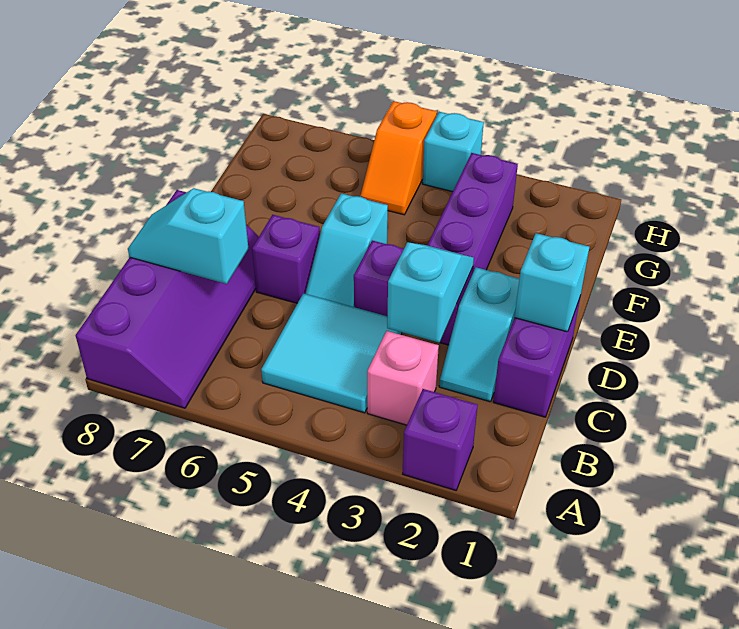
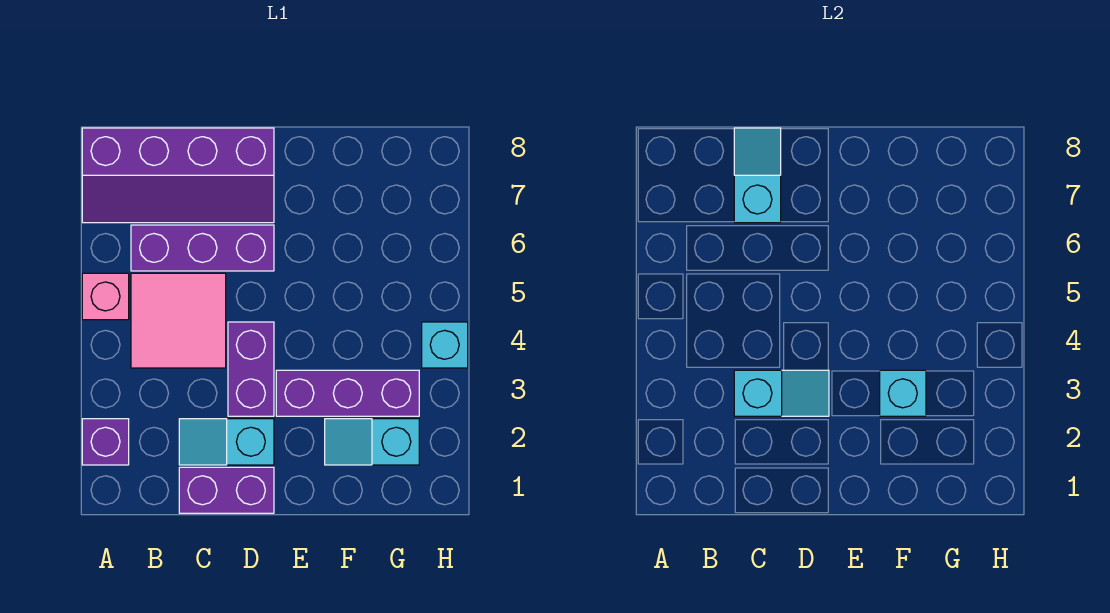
pink brick B3 level 1 -> pink brick A5 level 1
cyan tile B4:C5 level 1 -> pink tile B4:C5 level 1
cyan brick D1 level 2 -> cyan brick F3 level 2
cyan slope D5:E5 level 1 top E -> cyan slope F2:G2 level 1 top G
purple brick D6 level 1 -> purple brick B6:D6 level 1
orange slope G5:H5 level 1 top H -> none

